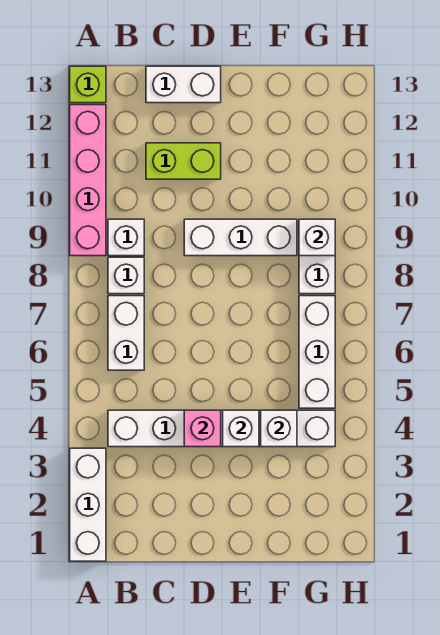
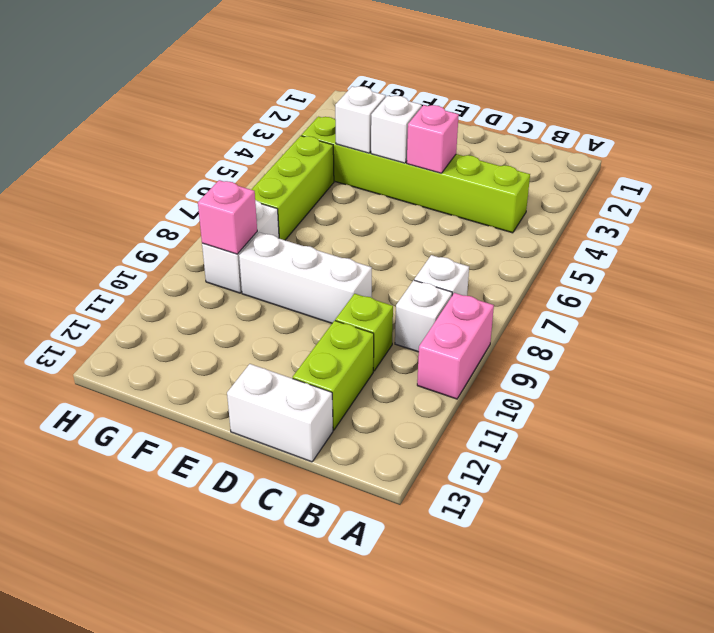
white brick A1:A3 level 1 -> none
pink brick A9:A12 level 1 -> pink brick A9:A10 level 1
lime brick A13 level 1 -> lime brick C10 level 1
white brick B4:G4 level 1 -> lime brick B4:G4 level 1
white brick B6:B7 level 1 -> none
lime brick C11:D11 level 1 -> lime brick C11:C12 level 1
white brick G5:G7 level 1 -> lime brick G5:G7 level 1
white brick G9 level 2 -> pink brick G9 level 2

